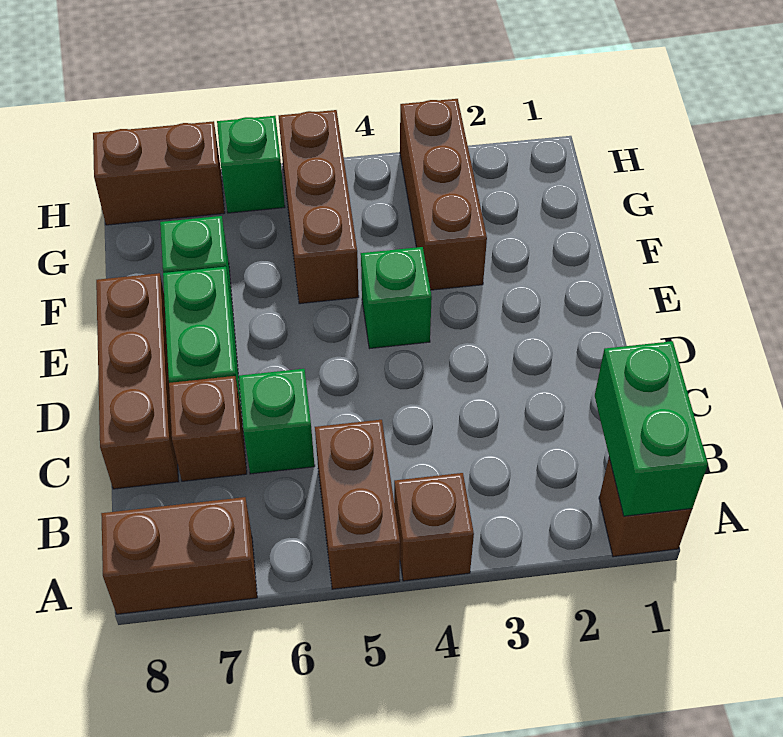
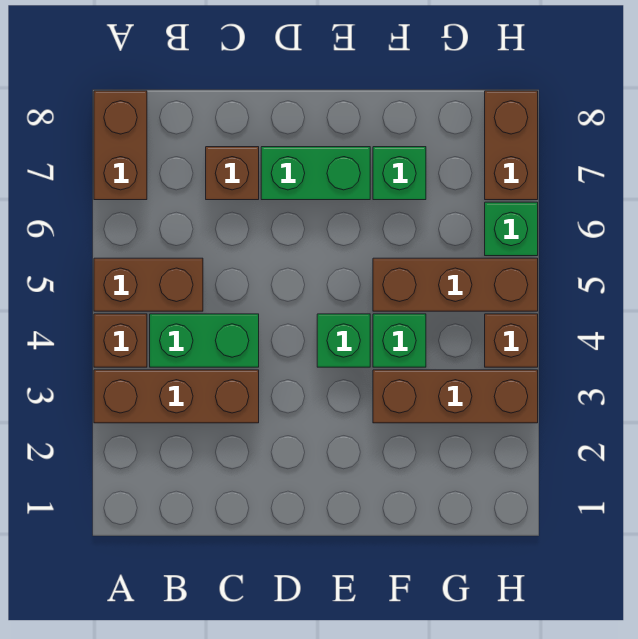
brown brick A1 level 1 -> brown brick H4 level 1
green brick A1:B1 level 2 -> green brick B4:C4 level 1
green brick C6 level 1 -> green brick F4 level 1
brown brick C8:E8 level 1 -> brown brick A3:C3 level 1

